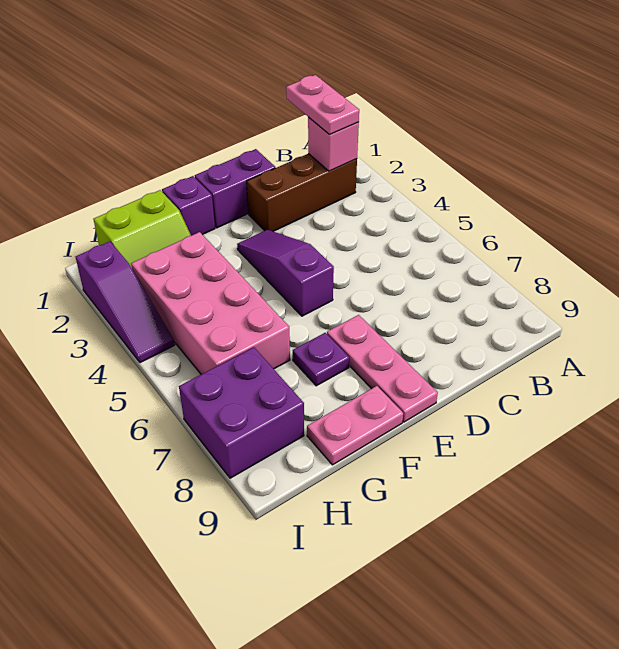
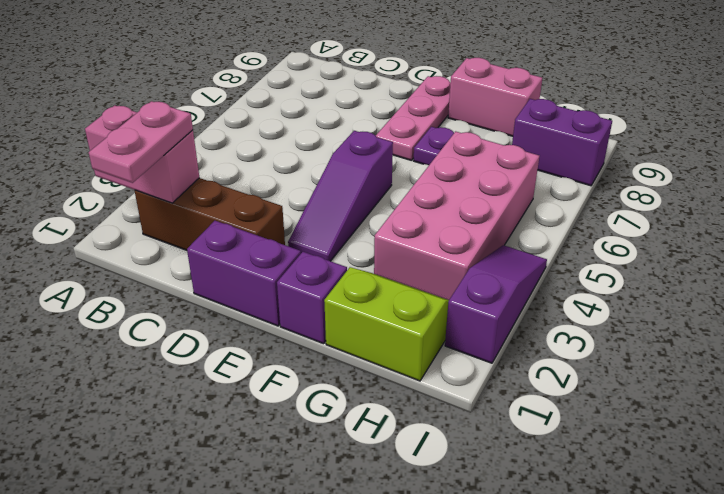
pink brick B2 level 2 -> pink brick A2:B2 level 2
pink plate F9:G9 level 1 -> pink brick F9:G9 level 1
purple brick H7:I8 level 1 -> purple brick H8:I8 level 1

